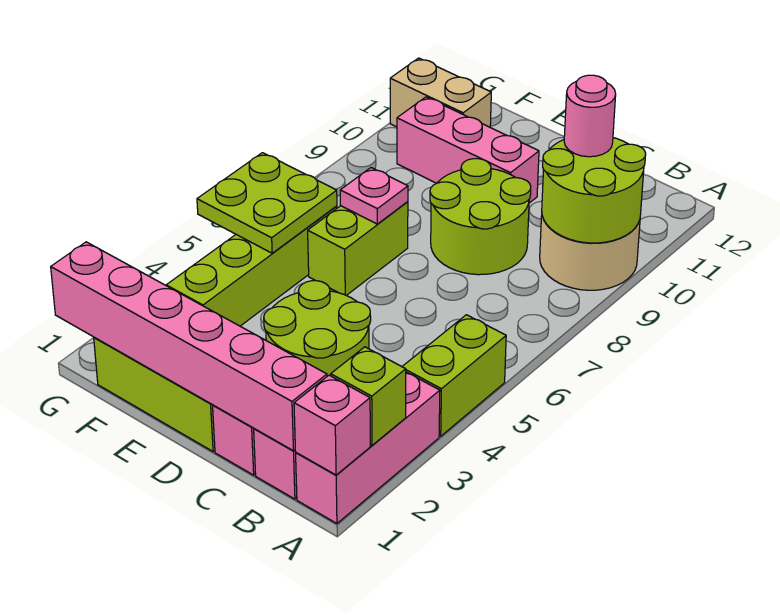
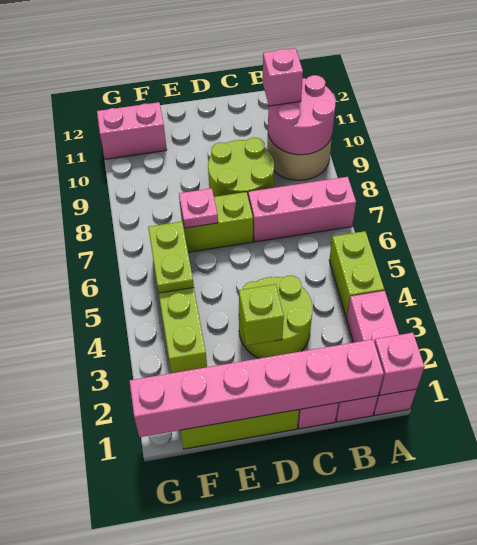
lime brick A2 level 2 -> lime brick D3 level 2
lime round brick A9:B10 level 2 -> pink round brick A9:B10 level 2
pink round brick B10 level 3 -> pink brick B10 level 3
pink brick D10:F10 level 1 -> pink brick A7:C7 level 1
lime brick E6:E7 level 1 -> lime brick D7:E7 level 1
lime plate F5:G6 level 2 -> lime plate F5:F6 level 2
tan brick F11:G11 level 1 -> pink brick F11:G11 level 1

